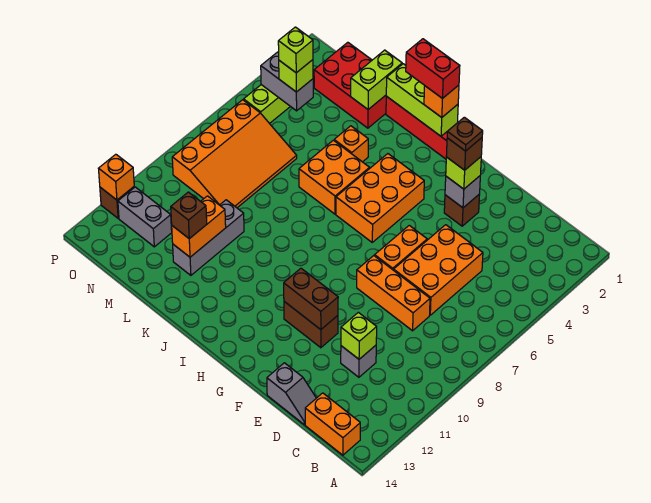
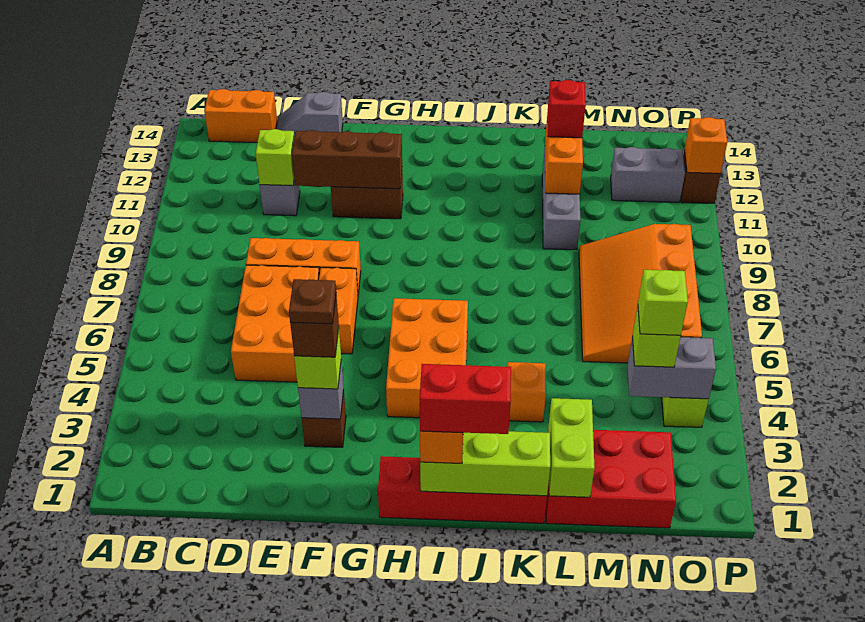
brown brick F11:G11 level 2 -> brown brick E11:G11 level 2
orange brick J5:K6 level 1 -> none
brown brick L12 level 3 -> red brick L12 level 3

